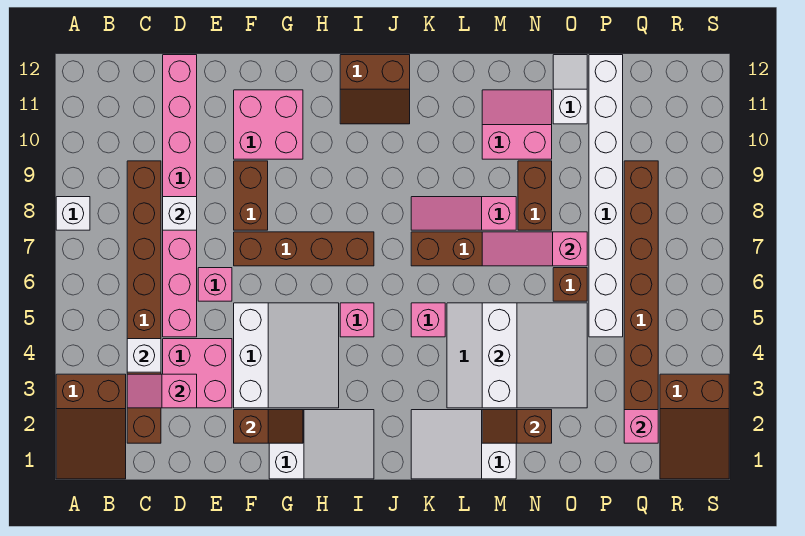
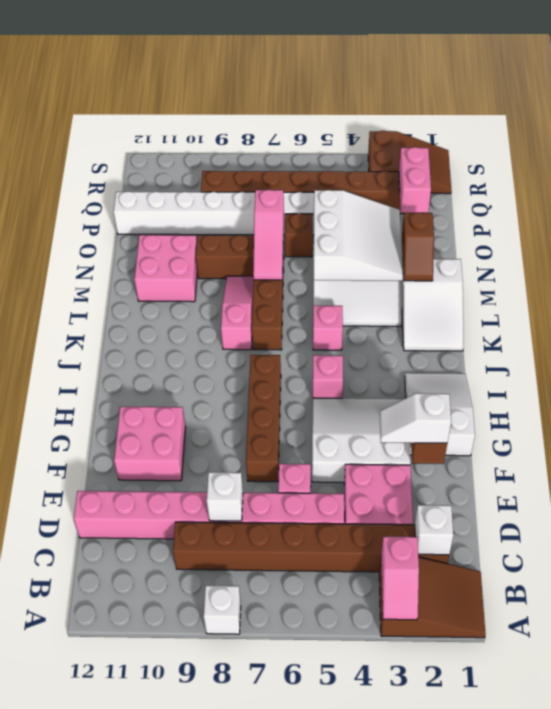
pink slope C3:D3 level 2 top D -> pink slope A3:B3 level 2 top B
white brick C4 level 2 -> white brick C2 level 2
brown brick F8:F9 level 1 -> none
brown slope I11:J12 level 1 top 12 -> none
pink slope K8:M8 level 1 top M -> pink slope K8:M8 level 1 top K
white slope M3:O5 level 2 top M -> white slope M3:O5 level 2 top 5
pink slope M10:N11 level 1 top 10 -> pink brick M10:N11 level 1
white slope O11:O12 level 1 top 11 -> white slope F2:F3 level 3 top 2
pink brick Q2 level 2 -> pink brick P2:Q2 level 2

